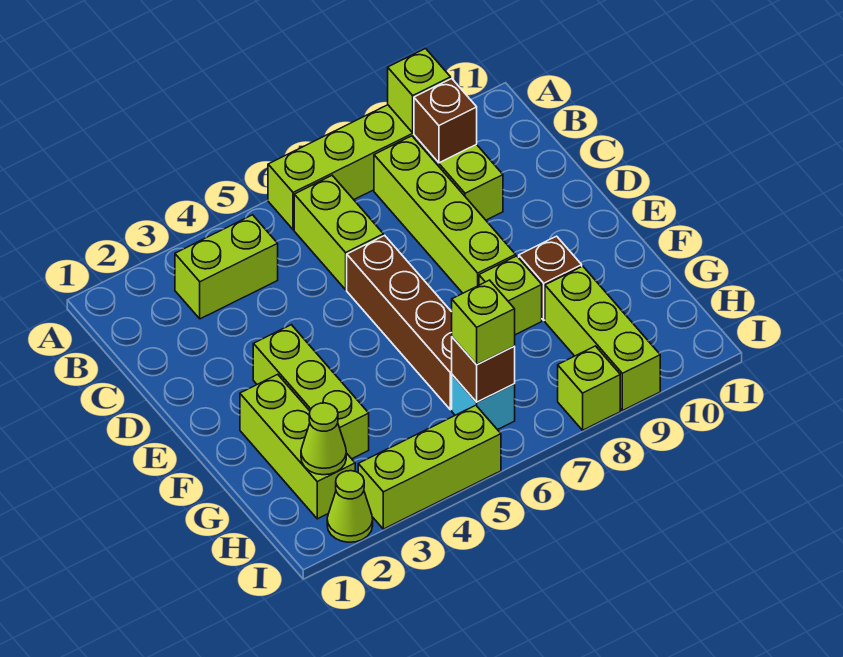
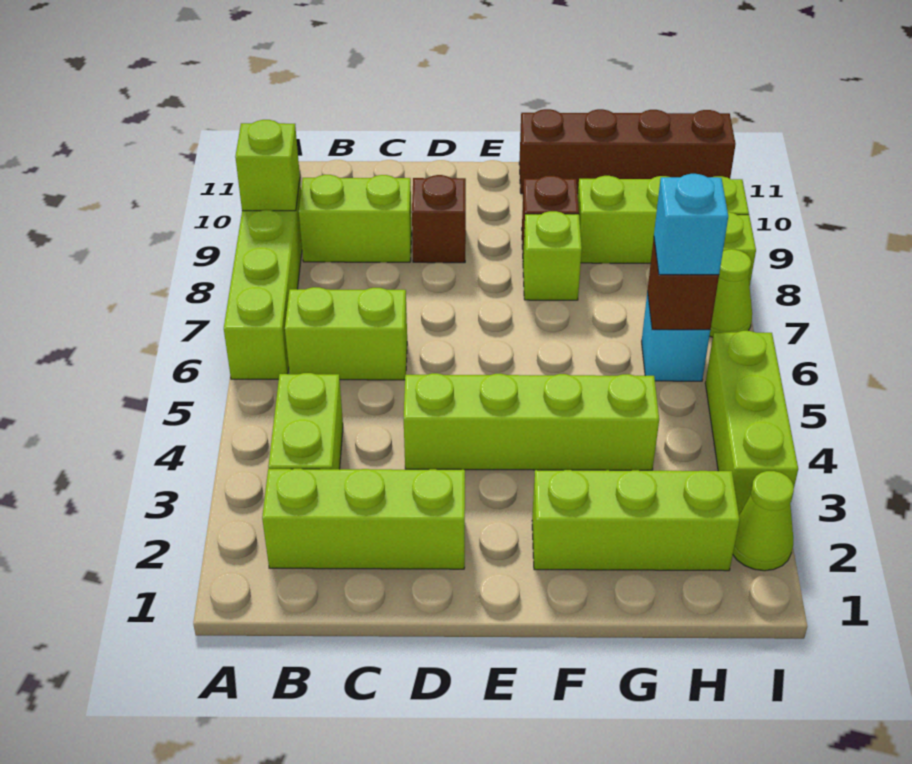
lime brick B8:E8 level 1 -> lime brick D4:G4 level 1
brown brick B9 level 2 -> brown brick D9 level 1
brown brick D6:G6 level 1 -> brown brick F11:I11 level 1
lime brick E3:G3 level 1 -> lime brick B2:D2 level 1
lime cone H2 level 2 -> lime cone I7 level 1
lime brick H6 level 3 -> cyan brick H6 level 3

